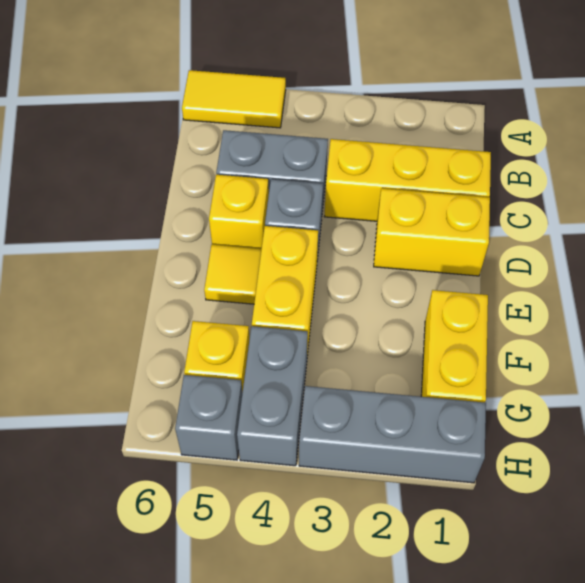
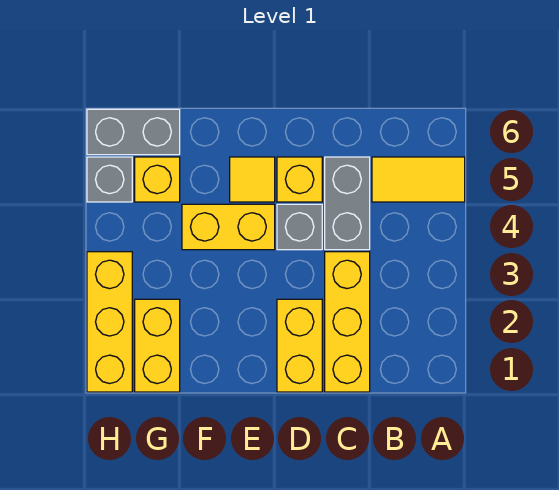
yellow tile A5:A6 level 1 -> yellow tile A5:B5 level 1
yellow brick F1:G1 level 1 -> yellow brick G1:G2 level 1
grey brick G4:H4 level 1 -> grey brick G6:H6 level 1
grey brick H1:H3 level 1 -> yellow brick H1:H3 level 1

